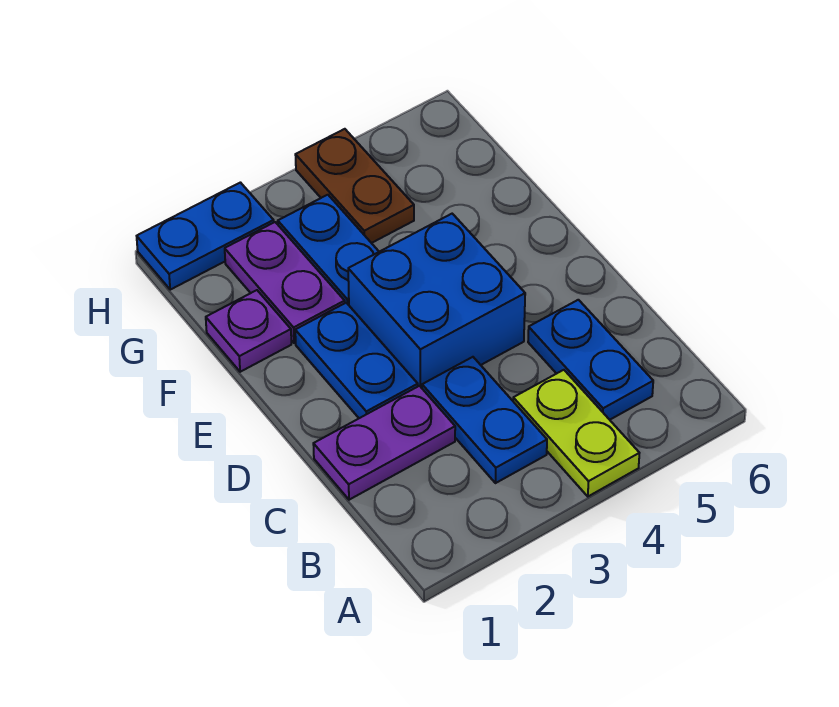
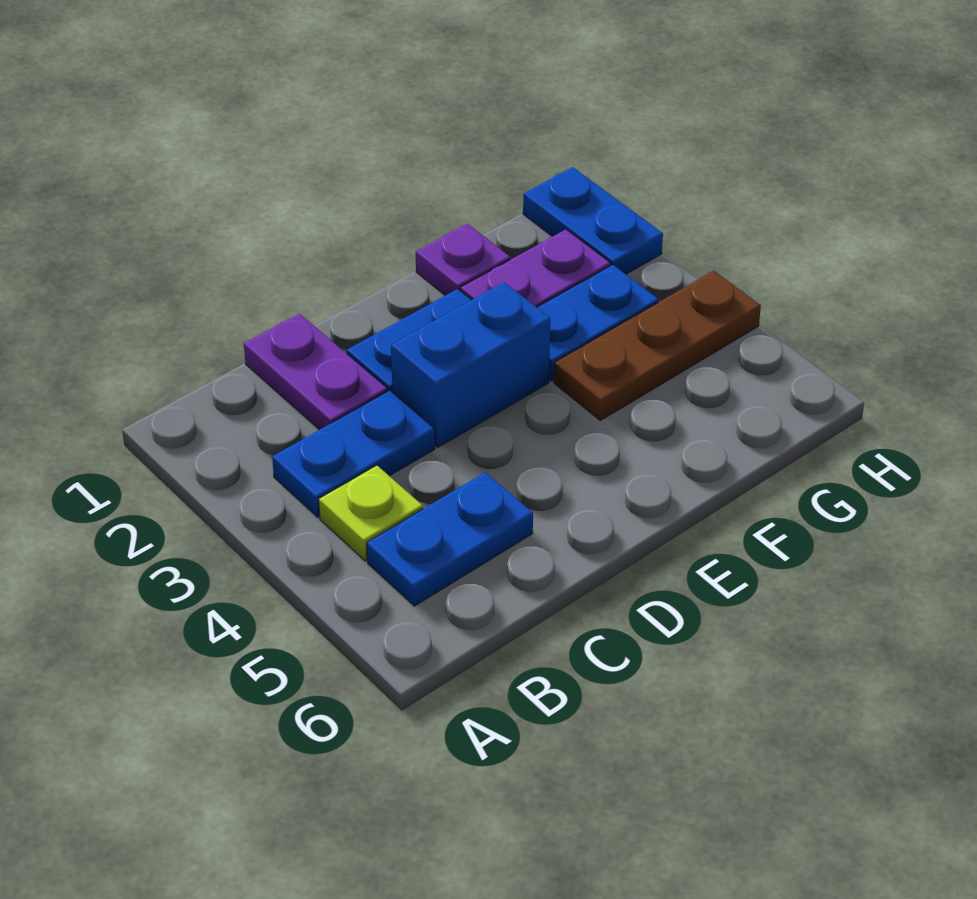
lime plate A4:B4 level 1 -> lime plate B4 level 1
blue brick D3:E4 level 1 -> blue brick D3:E3 level 1
brown plate G4:H4 level 1 -> brown plate F4:H4 level 1

